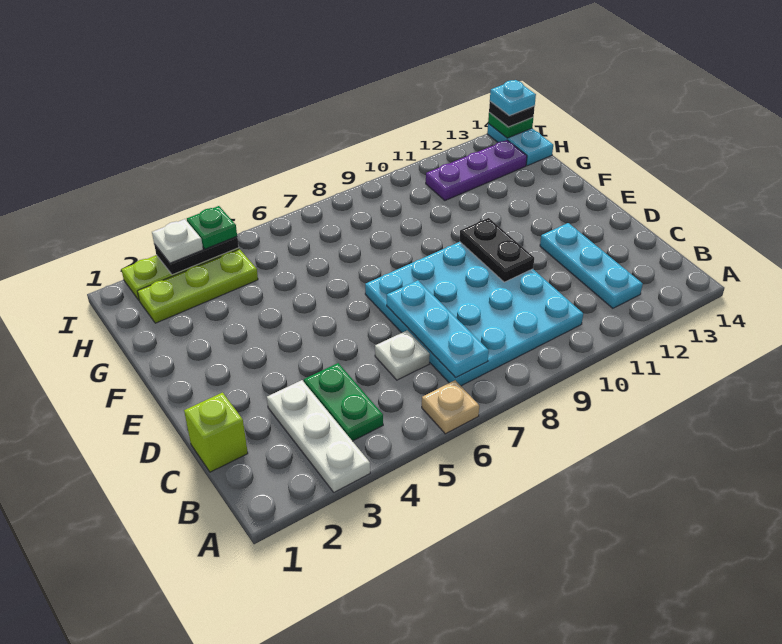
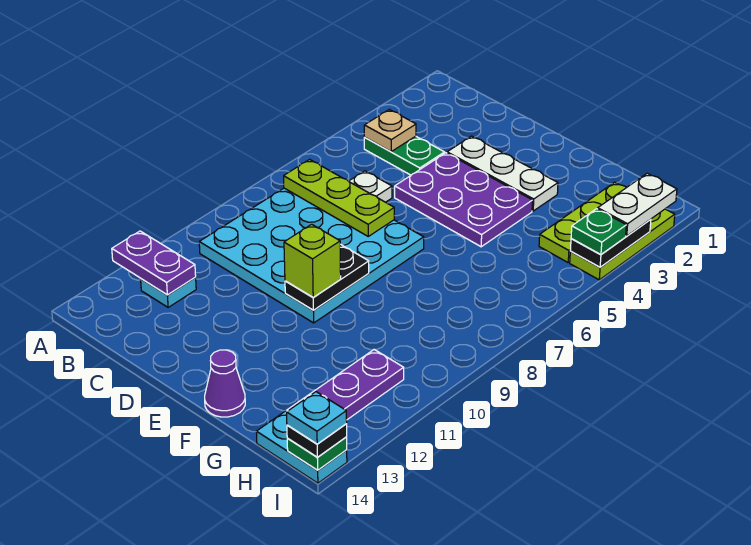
white plate A3:C3 level 1 -> white plate D3:F3 level 1
tan plate A6 level 1 -> tan plate B4 level 2
none -> purple plate A12:B12 level 2
cyan plate B7:D7 level 2 -> lime plate B7:D7 level 2
cyan plate B12:D12 level 1 -> cyan plate B12 level 1
lime brick C1 level 1 -> lime brick E10 level 3
none -> purple plate D4:F5 level 1
black plate D10:E10 level 2 -> black plate E9:E10 level 2
none -> purple cone F14 level 1
white plate I3 level 3 -> white plate I2:I3 level 3

